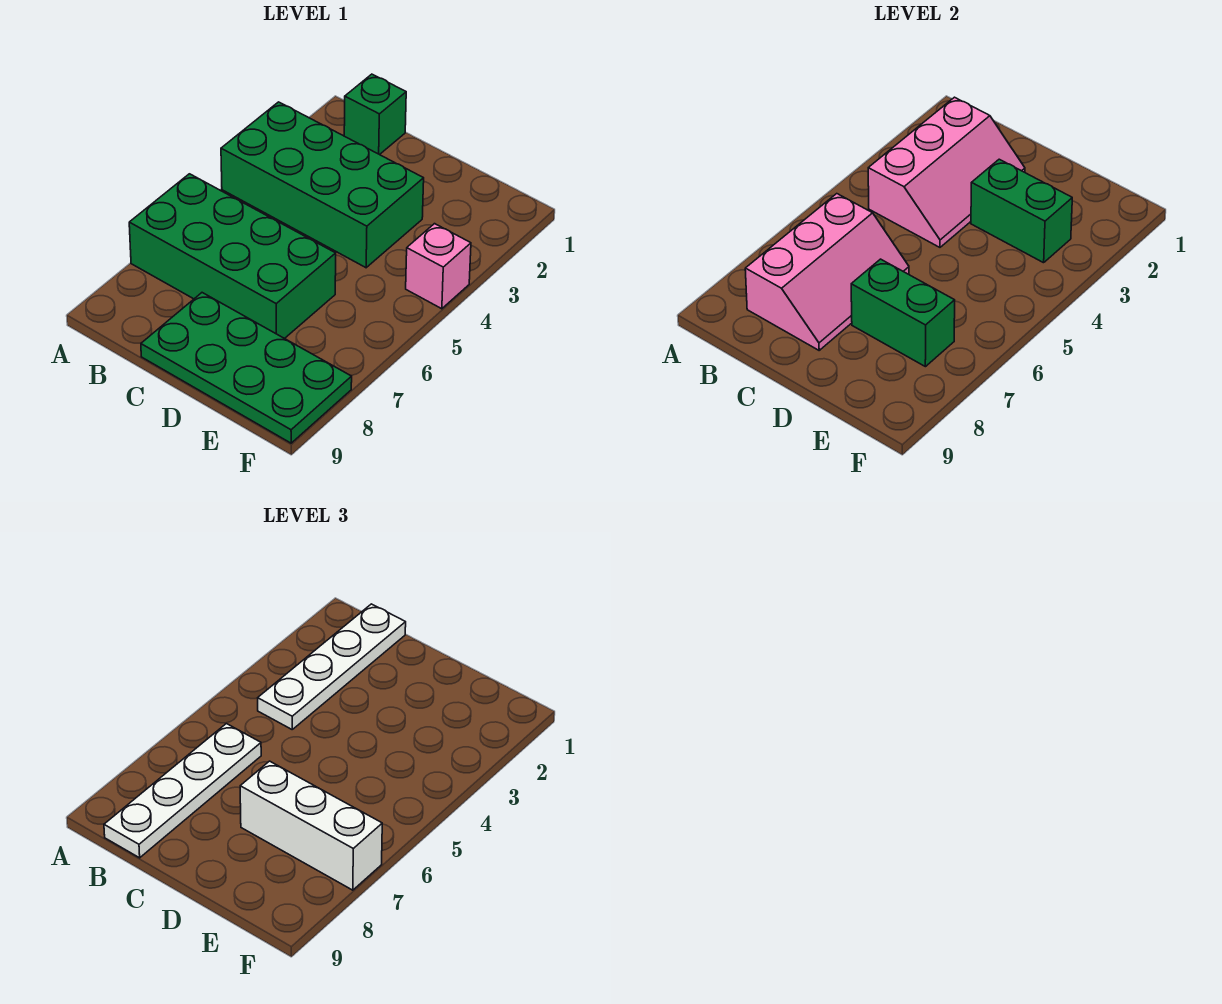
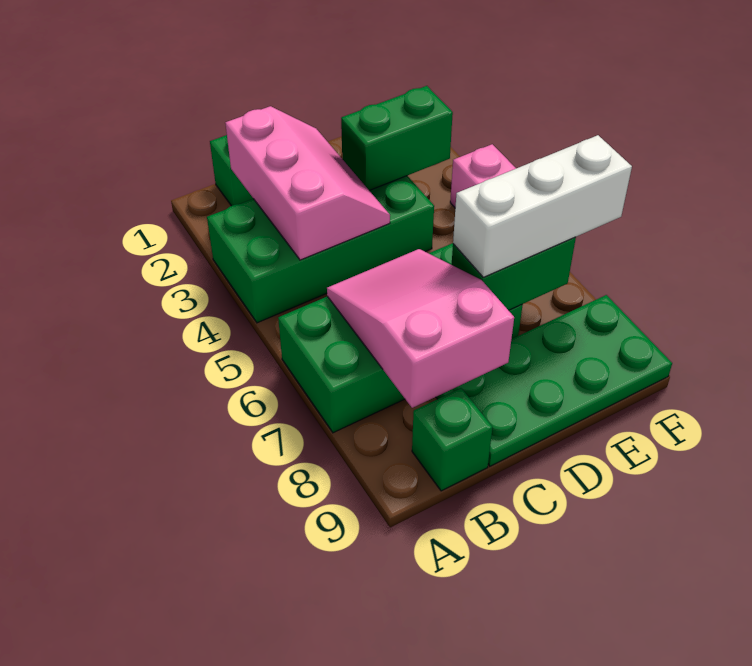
white plate B1:B4 level 3 -> none
pink slope B6:C8 level 2 top B -> pink slope B6:C8 level 2 top 8
white plate B6:B9 level 3 -> none
none -> green brick B9 level 1

